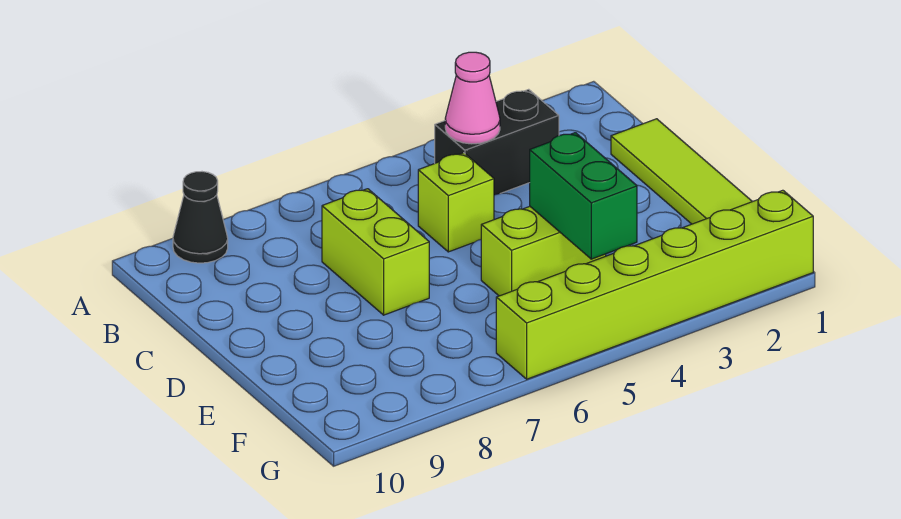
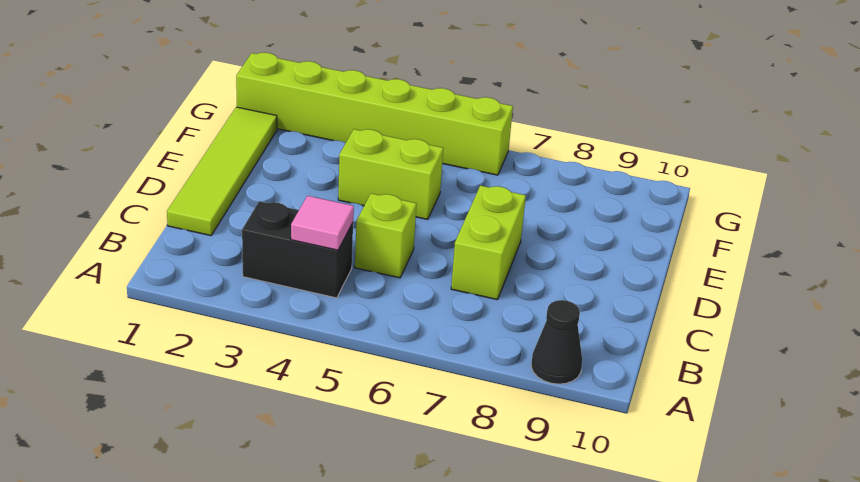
pink cone B4 level 2 -> pink tile B4 level 2
green brick E4:F4 level 2 -> none

